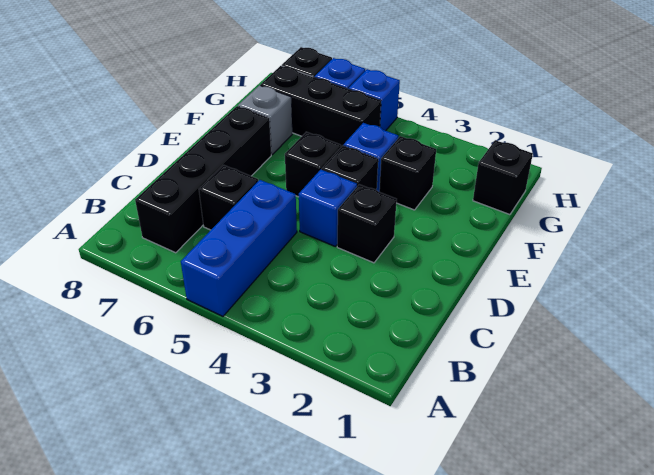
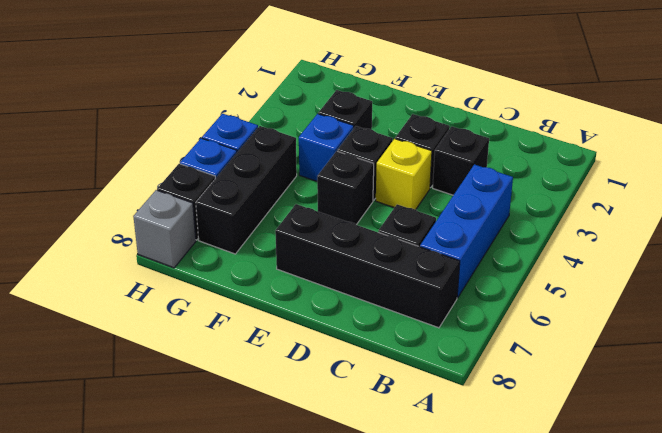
blue brick A5:C5 level 1 -> blue brick B4:B6 level 1
blue brick D4 level 1 -> yellow brick D4 level 1
grey brick F7 level 1 -> grey brick H8 level 1
black brick G1 level 1 -> black brick C3 level 1

